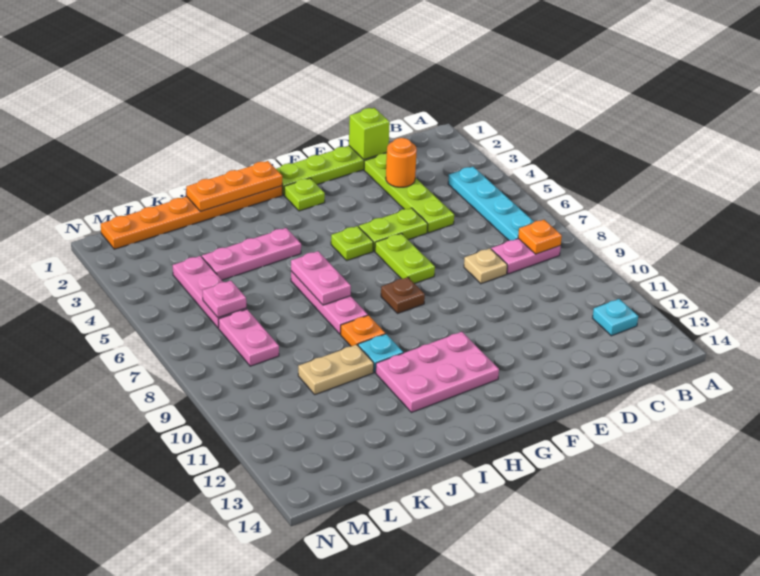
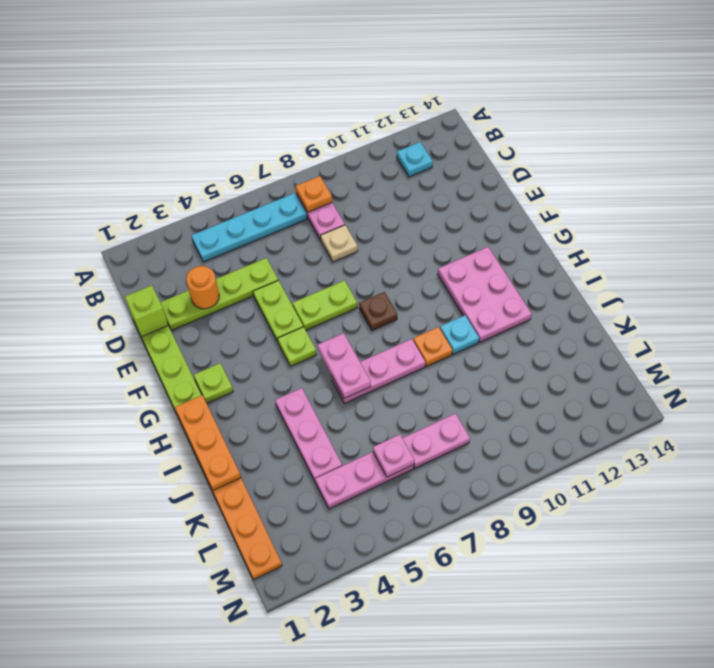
pink plate I6:I7 level 2 -> pink plate H6:I6 level 2
tan plate J10:K10 level 1 -> none

